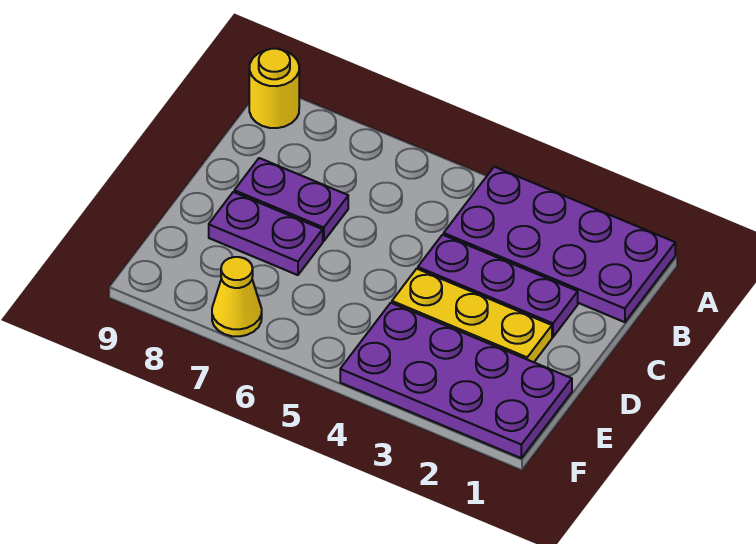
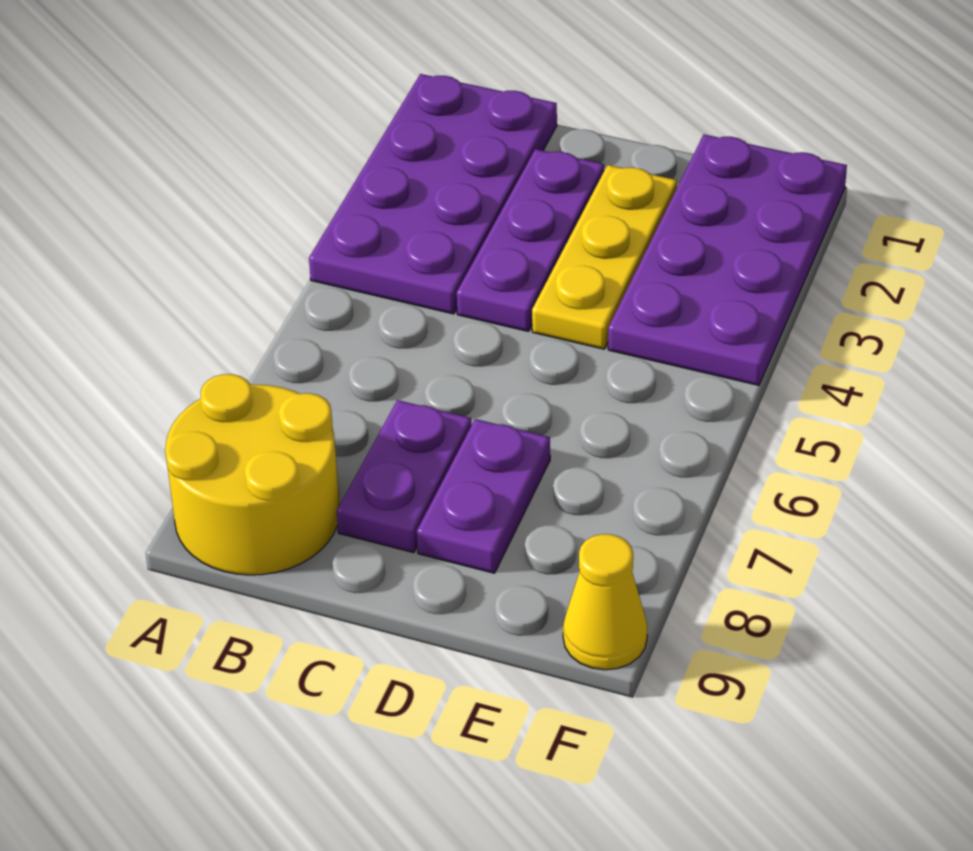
yellow round brick A9 level 1 -> yellow round brick A8:B9 level 1
yellow cone F7 level 1 -> yellow cone F9 level 1

